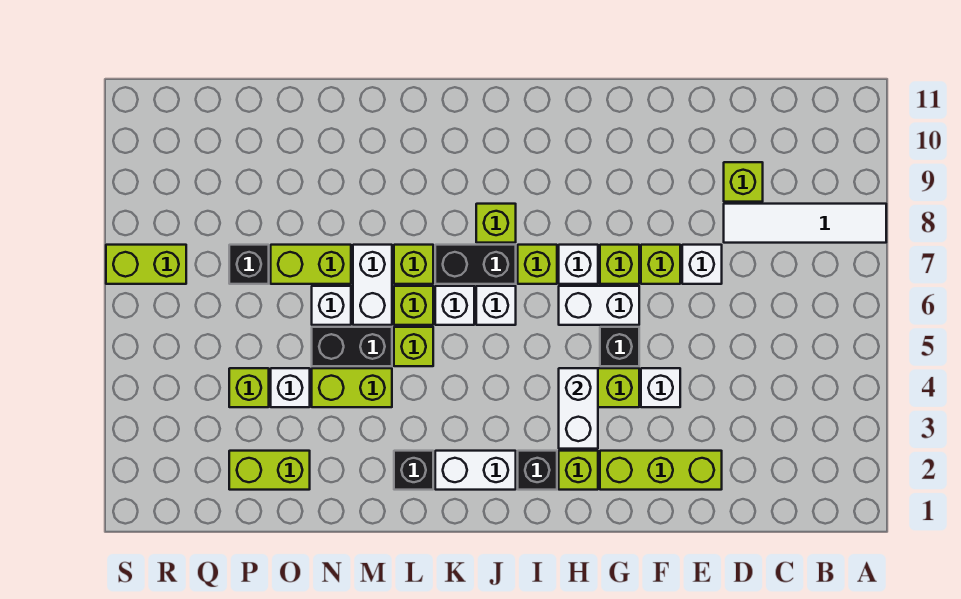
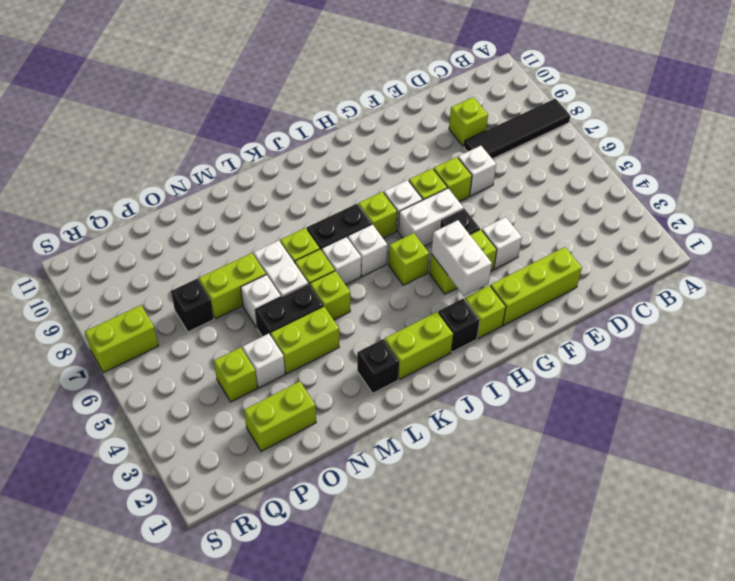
white tile A8:D8 level 1 -> black tile A8:D8 level 1
white brick J2:K2 level 1 -> lime brick J2:K2 level 1
lime brick J8 level 1 -> lime brick I5 level 1

